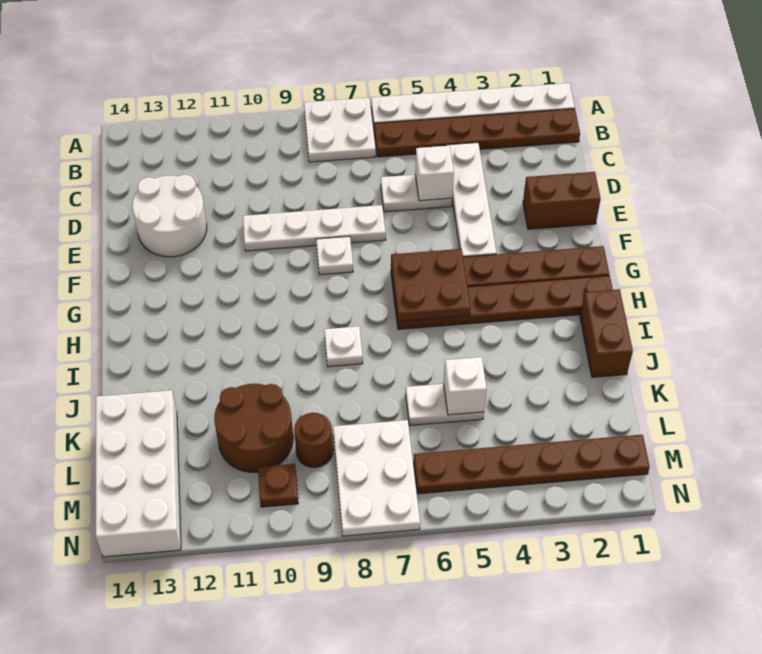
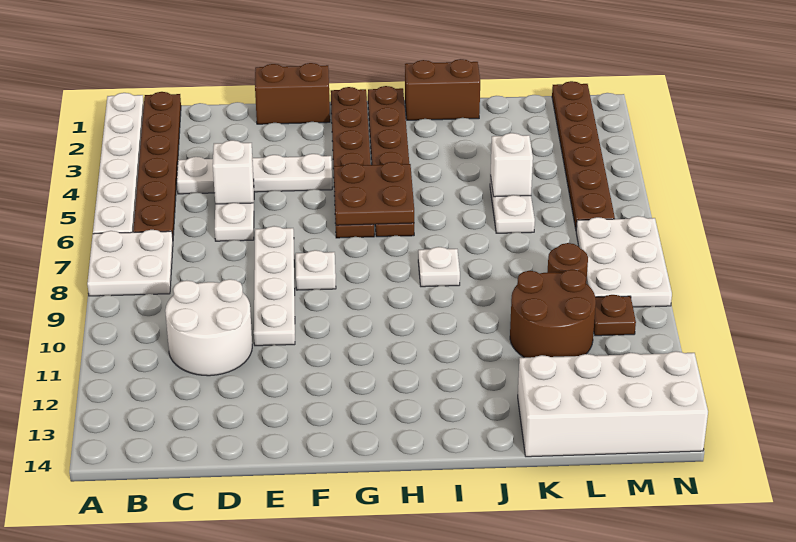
white round brick D12:E13 level 1 -> white round brick C10:D11 level 1
brown brick E1:E2 level 1 -> brown brick E1:F1 level 1
white plate L7:N8 level 1 -> white plate M7:N9 level 1

